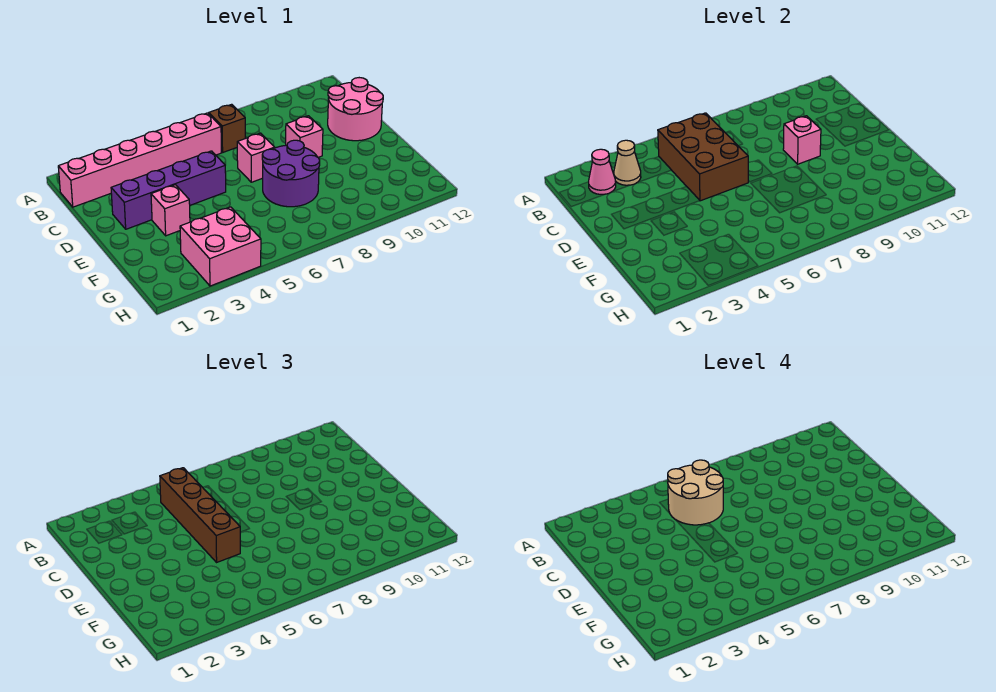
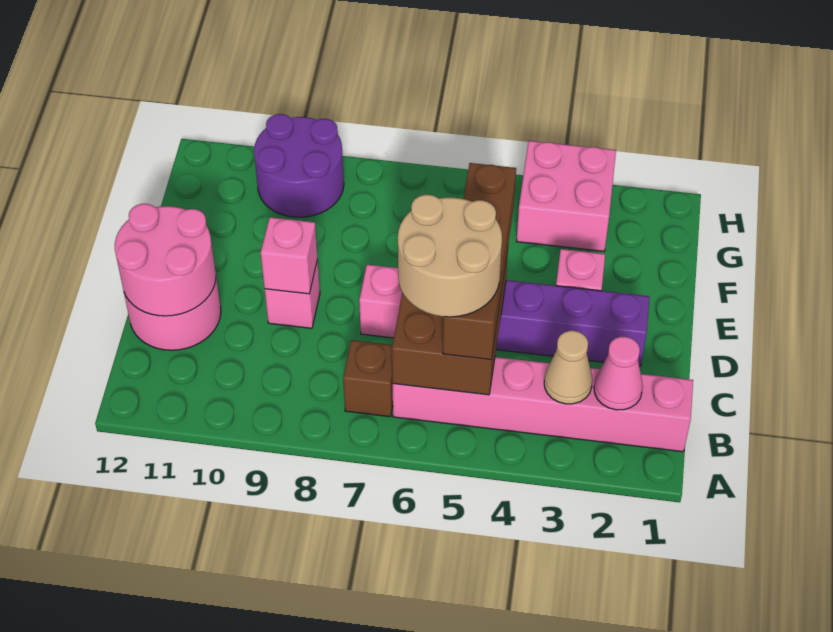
none -> pink round brick C11:D12 level 2
purple round brick E7:F8 level 1 -> purple round brick G9:H10 level 1

